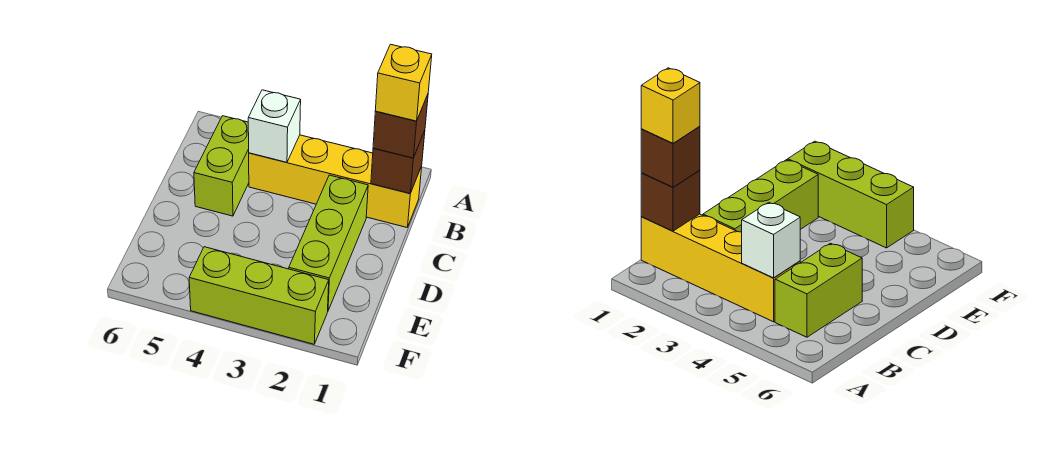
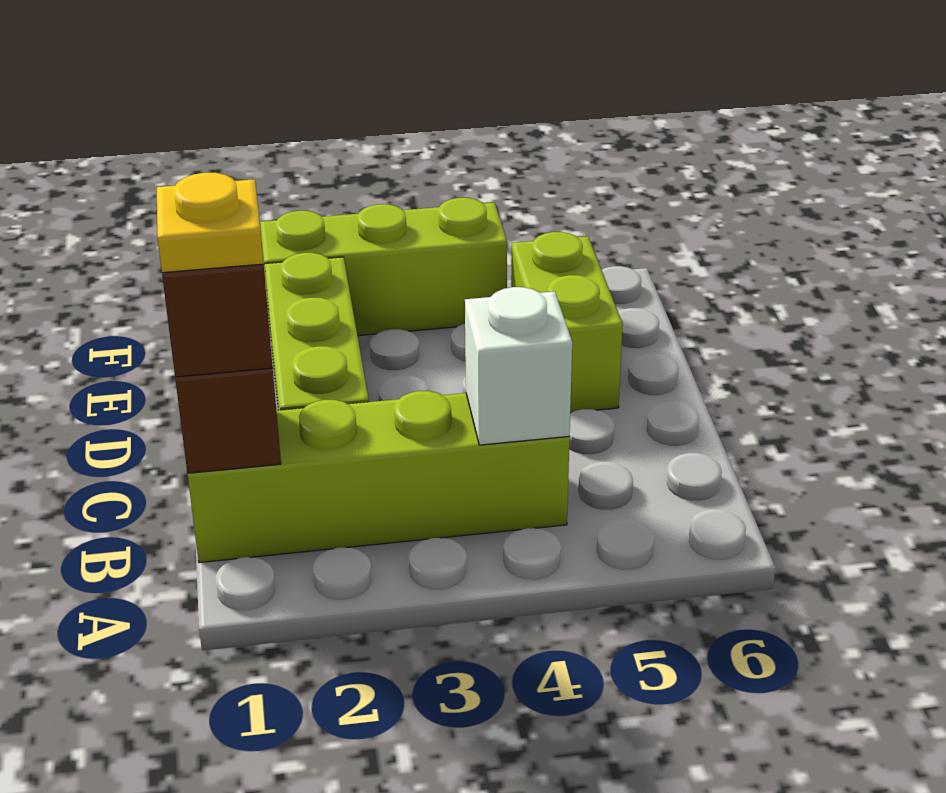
yellow brick B1:B4 level 1 -> lime brick B1:B4 level 1
yellow brick B1 level 4 -> yellow plate B1 level 4
lime brick B5:C5 level 1 -> lime brick D5:E5 level 1

